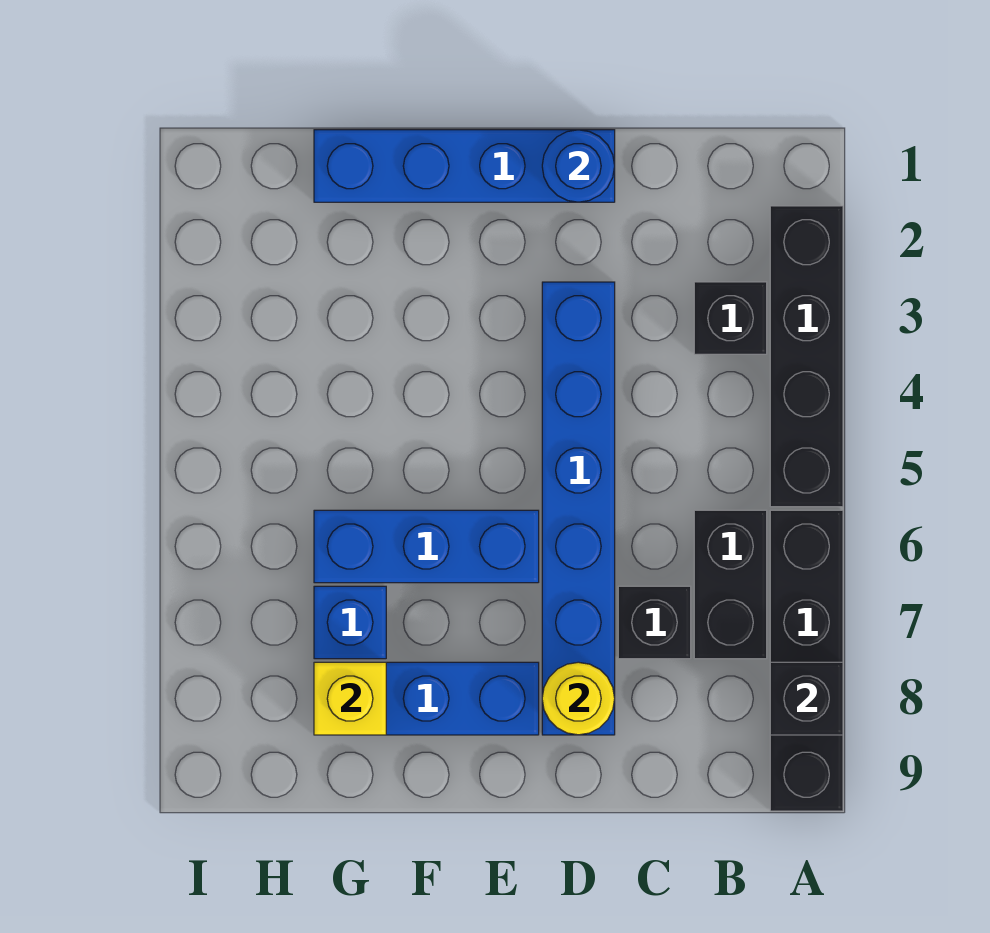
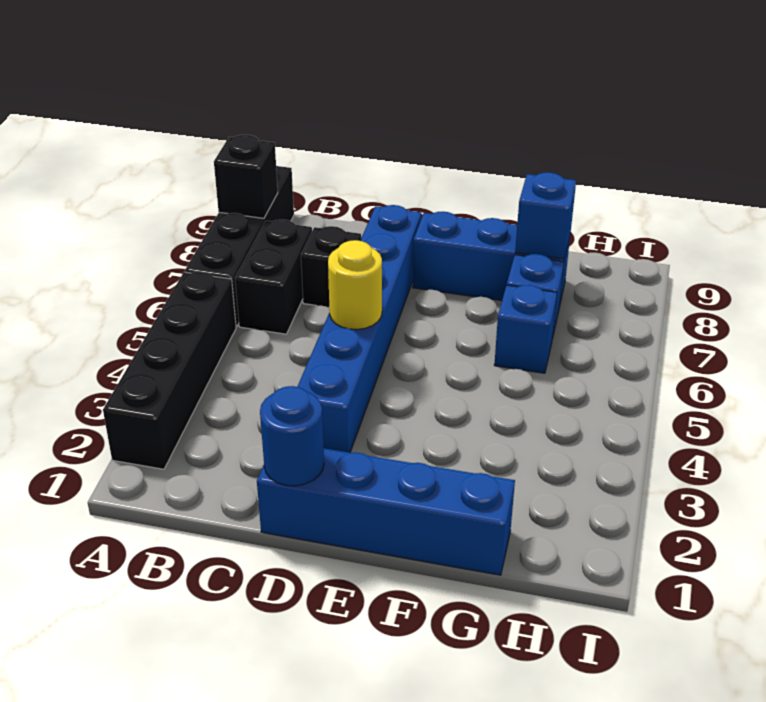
black brick B3 level 1 -> none
yellow round brick D8 level 2 -> yellow round brick D5 level 2
blue brick E6:G6 level 1 -> blue brick G6 level 1
yellow brick G8 level 2 -> blue brick G8 level 2

